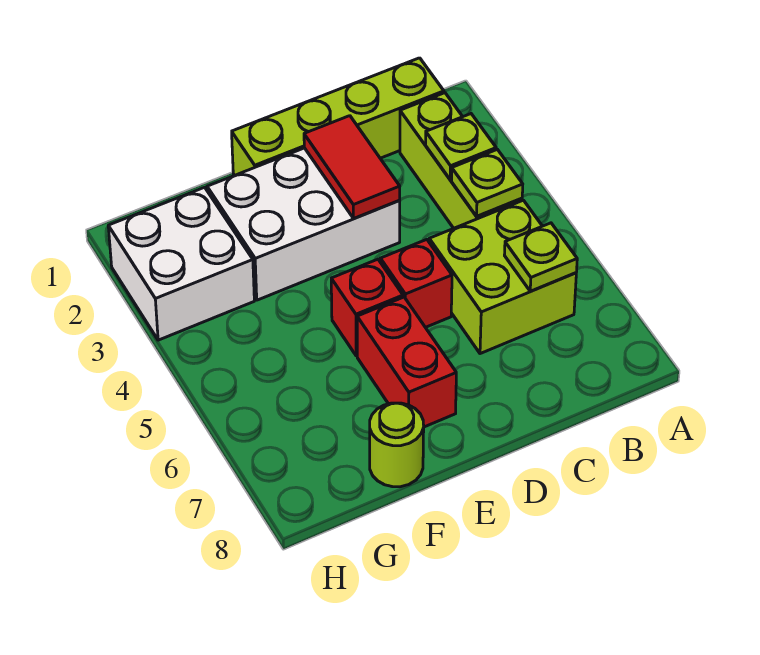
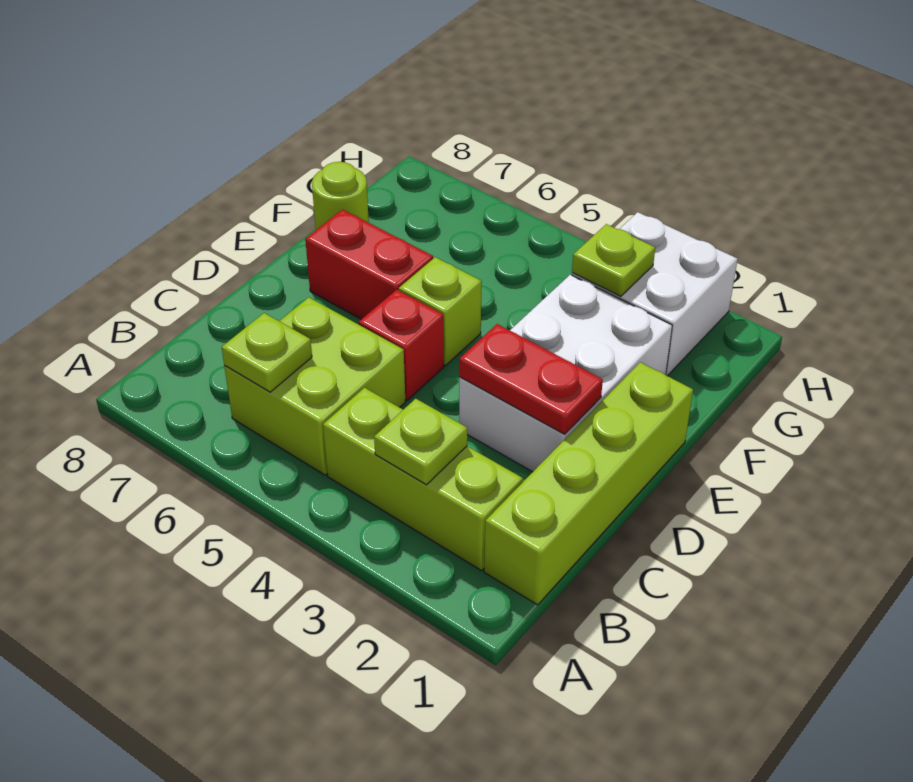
lime plate B4 level 2 -> lime plate G3 level 2
red tile D2:D3 level 2 -> red plate D2:D3 level 2
red brick E5 level 1 -> lime brick E5 level 1

